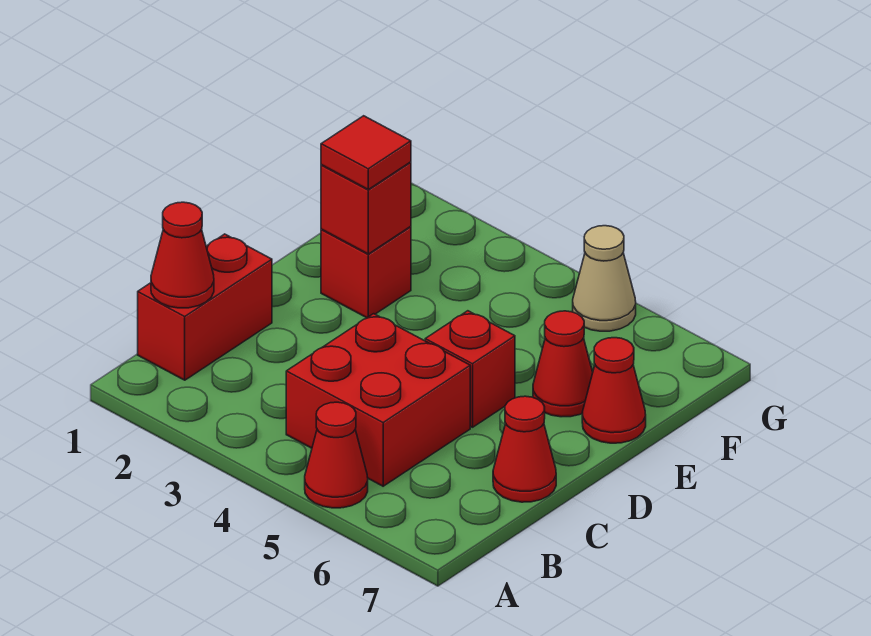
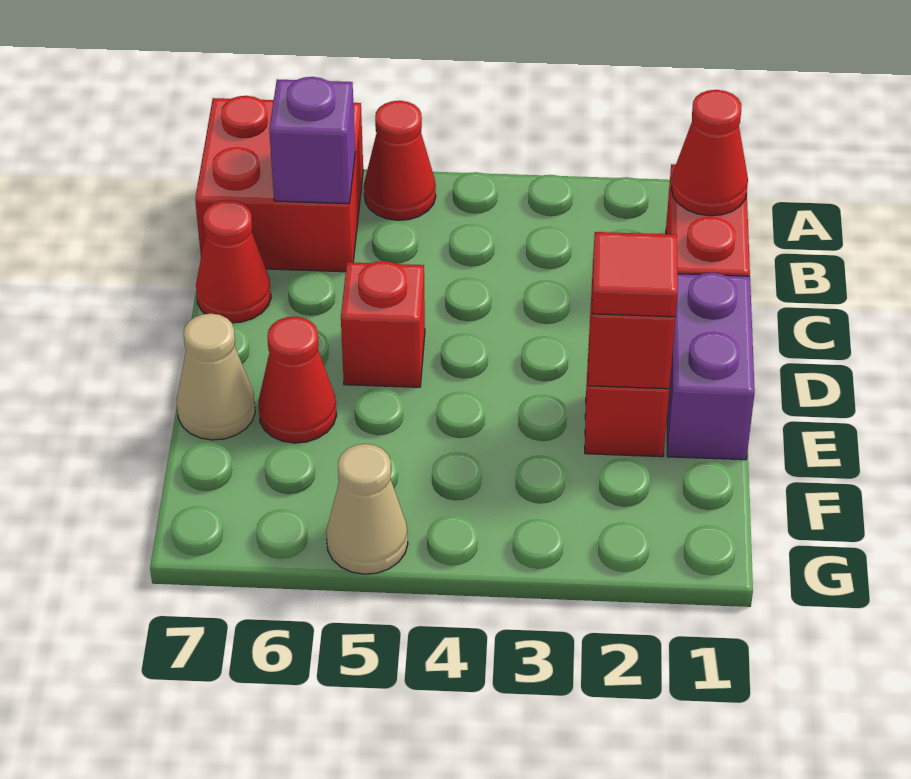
red brick B4:C5 level 1 -> red brick A6:B7 level 1
none -> purple brick B6 level 2
none -> purple brick D1:E1 level 1
red cone E7 level 1 -> tan cone E7 level 1

